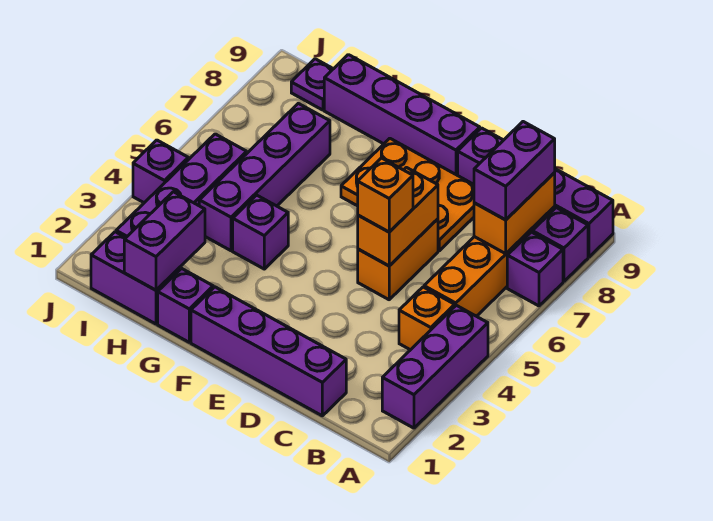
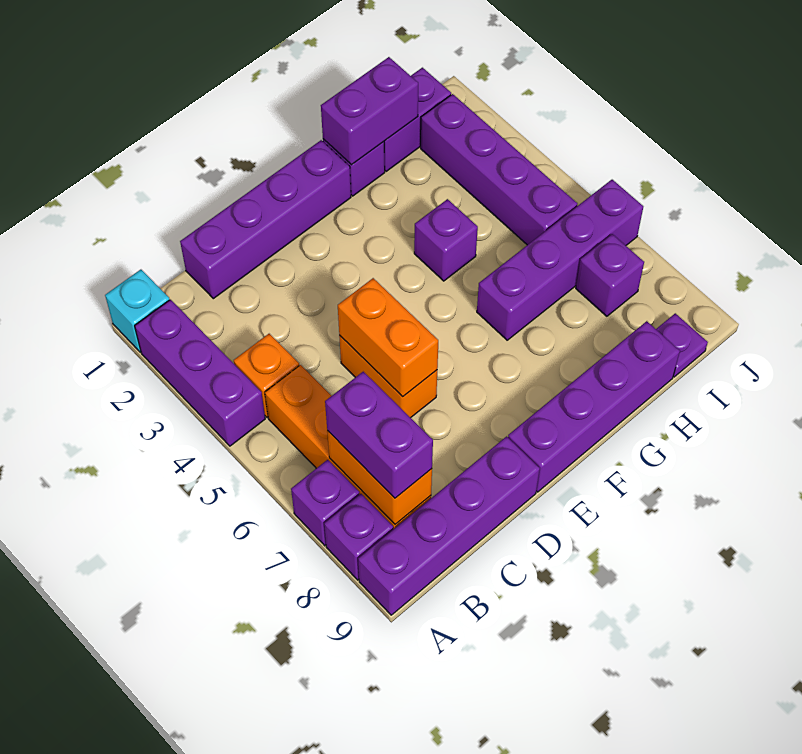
none -> cyan brick A1 level 1
orange brick D5 level 3 -> none
orange plate D7:F8 level 1 -> none
purple brick H1:H2 level 2 -> purple brick G1:H1 level 2
purple brick H4:H7 level 1 -> purple brick G6:J6 level 1
purple brick J4 level 1 -> purple brick I7 level 1

